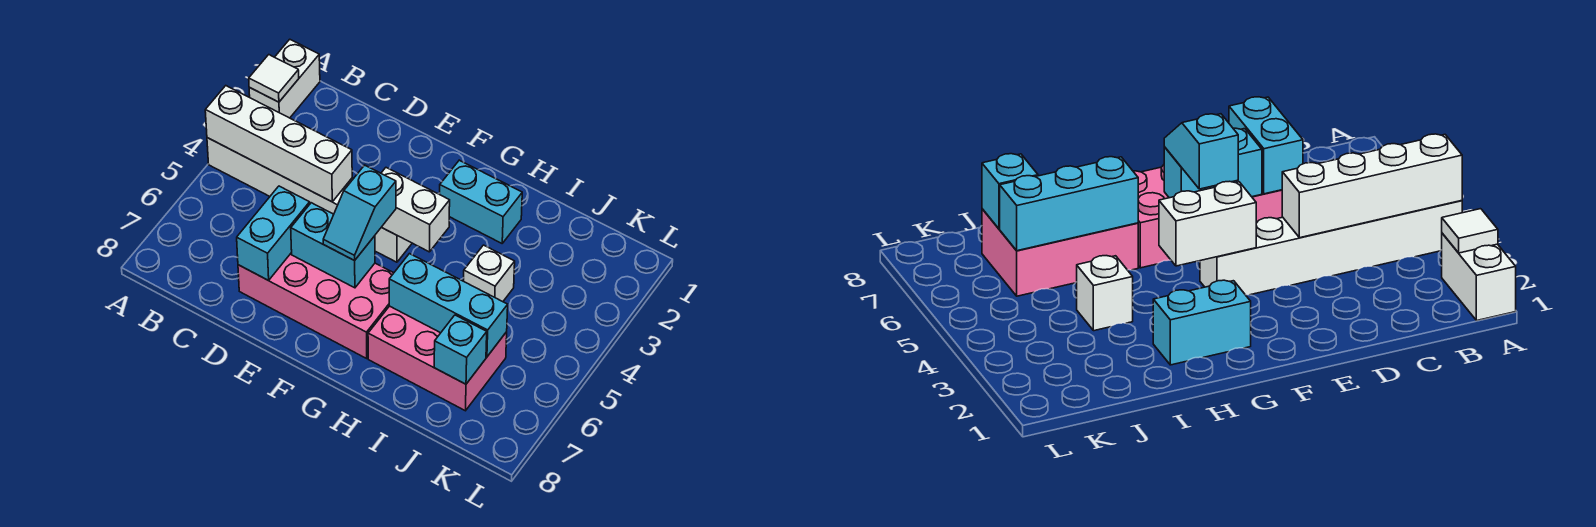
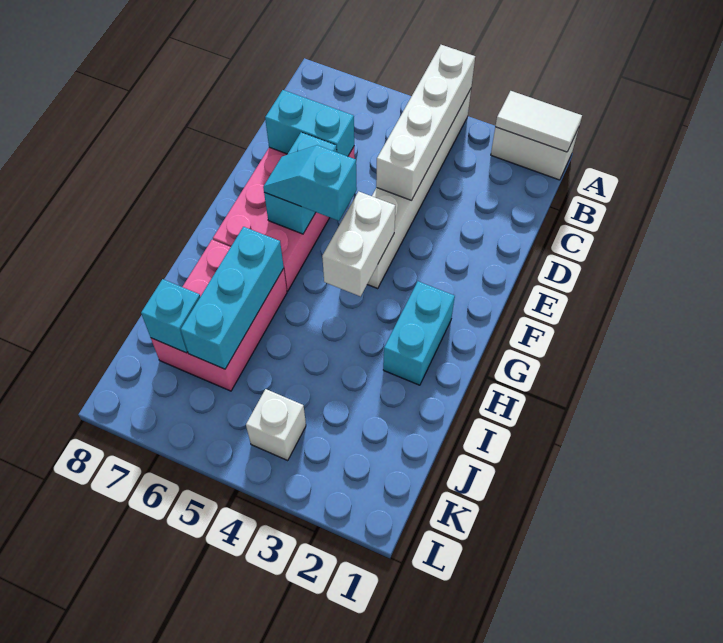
white tile A2 level 2 -> white tile A1:A2 level 2
white brick I4 level 1 -> white brick K4 level 1

